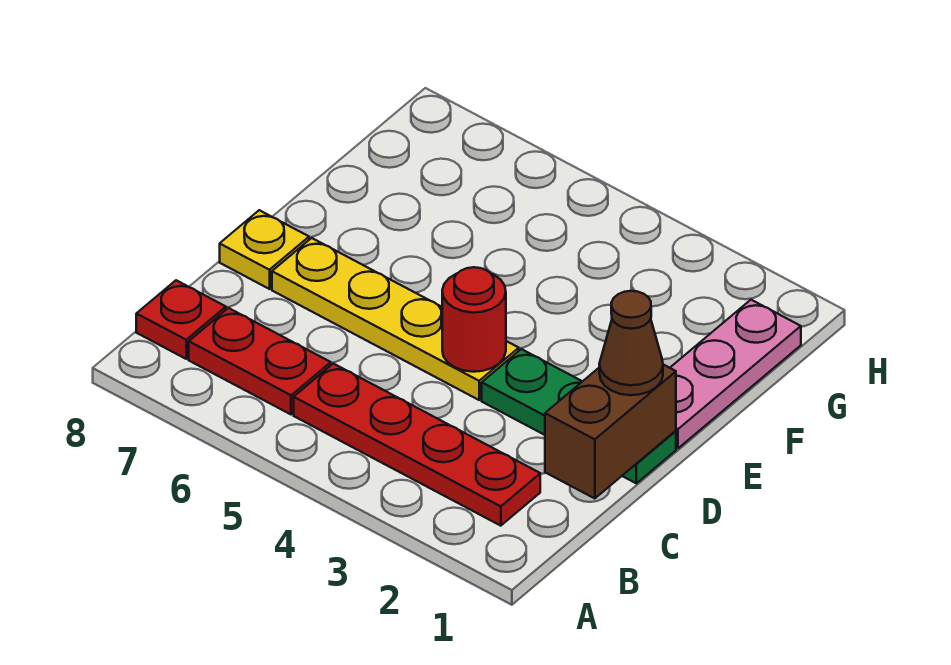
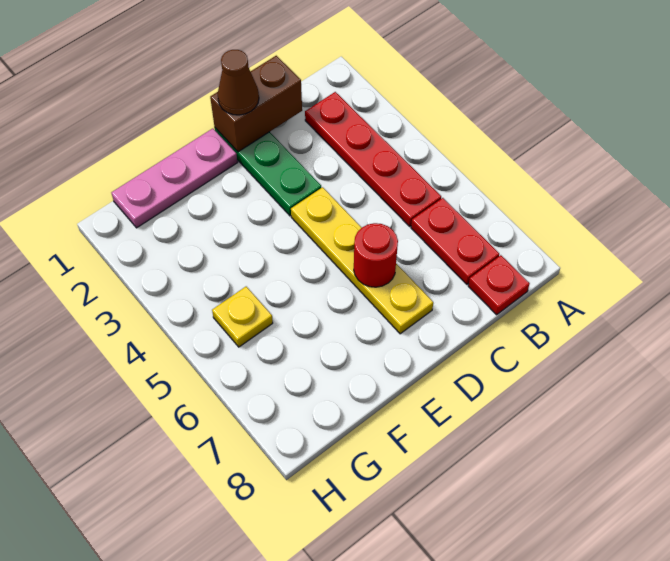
red round brick D4 level 2 -> red round brick D6 level 2
yellow plate D8 level 1 -> yellow plate G5 level 1

